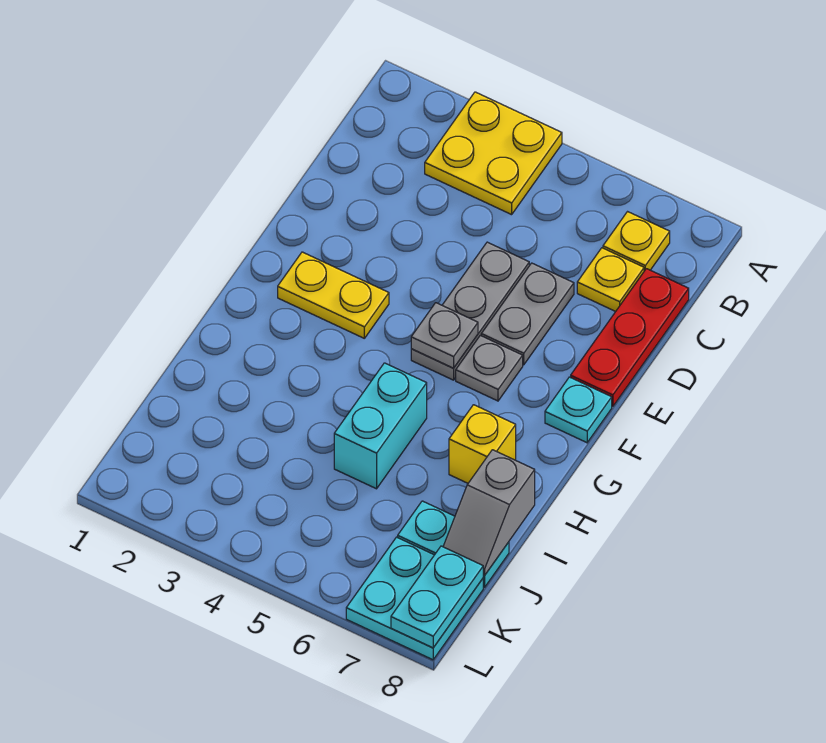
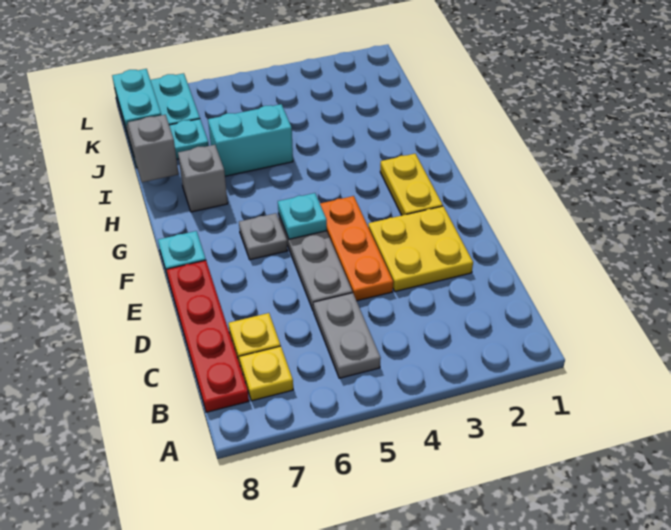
yellow plate A3:B4 level 1 -> yellow plate D2:E3 level 1
red plate C8:E8 level 1 -> red plate B8:E8 level 1
none -> orange plate D4:F4 level 1
grey plate D6:E6 level 1 -> grey plate B5:C5 level 1
yellow plate F2:F3 level 1 -> yellow plate F2:G2 level 1
grey plate F5 level 2 -> cyan plate F5 level 2
cyan brick H5:I5 level 1 -> cyan brick I5:I6 level 1
yellow brick H7 level 1 -> grey brick H7 level 1

